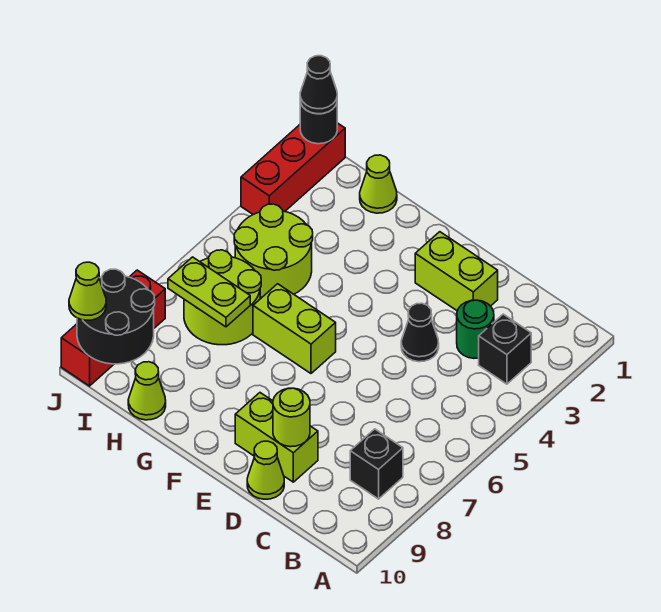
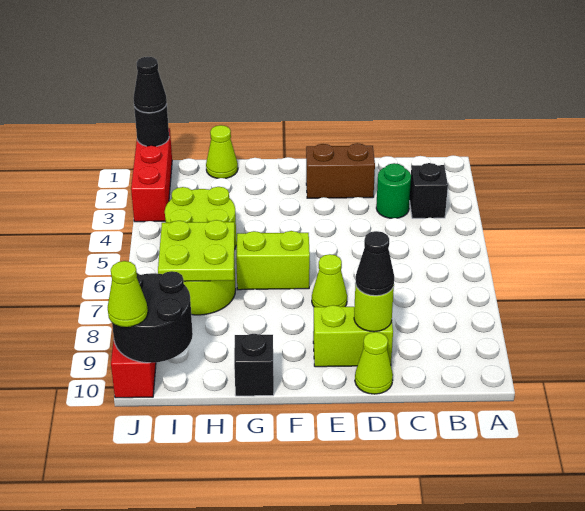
black brick B8 level 1 -> black brick G10 level 1
lime brick D2:E2 level 1 -> brown brick D2:E2 level 1
black cone D4 level 1 -> black cone D9 level 3
lime plate H7:I7 level 2 -> lime plate H6:I7 level 2
lime cone H10 level 1 -> lime cone E7 level 1

